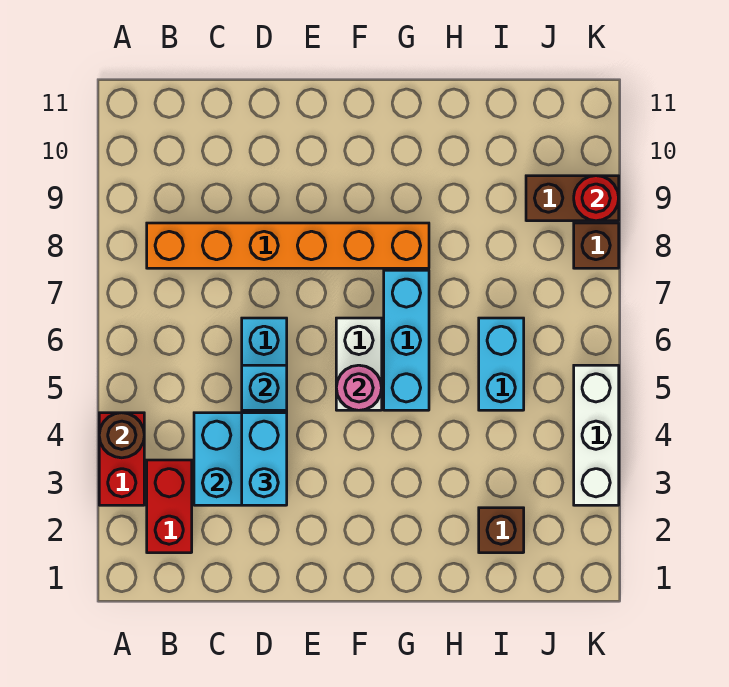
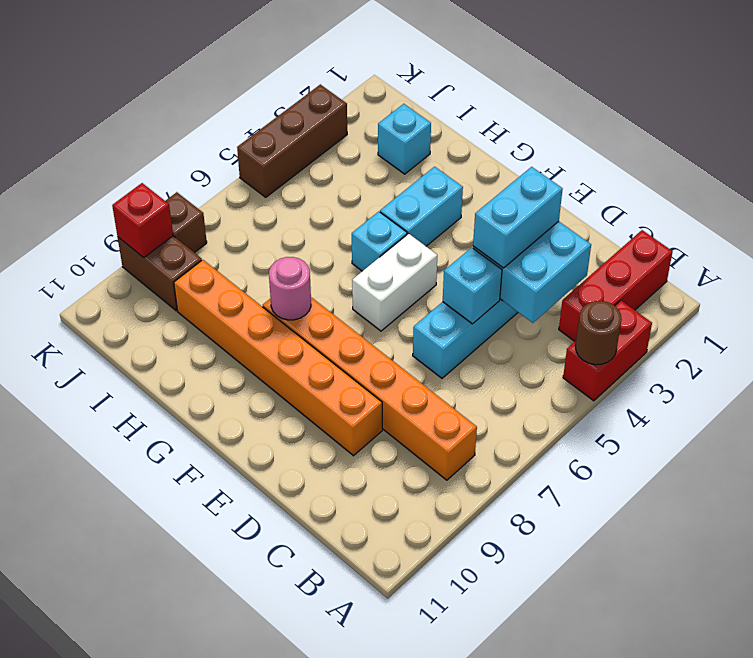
red brick B2:B3 level 1 -> red brick B1:B3 level 1
none -> orange brick D9:I9 level 1
pink round brick F5 level 2 -> pink round brick G8 level 2
cyan brick G5:G7 level 1 -> cyan brick G5 level 1
brown brick I2 level 1 -> cyan brick I2 level 1
cyan brick I5:I6 level 1 -> cyan brick G3:G4 level 1
white brick K3:K5 level 1 -> brown brick K3:K5 level 1
red round brick K9 level 2 -> red brick K9 level 2

